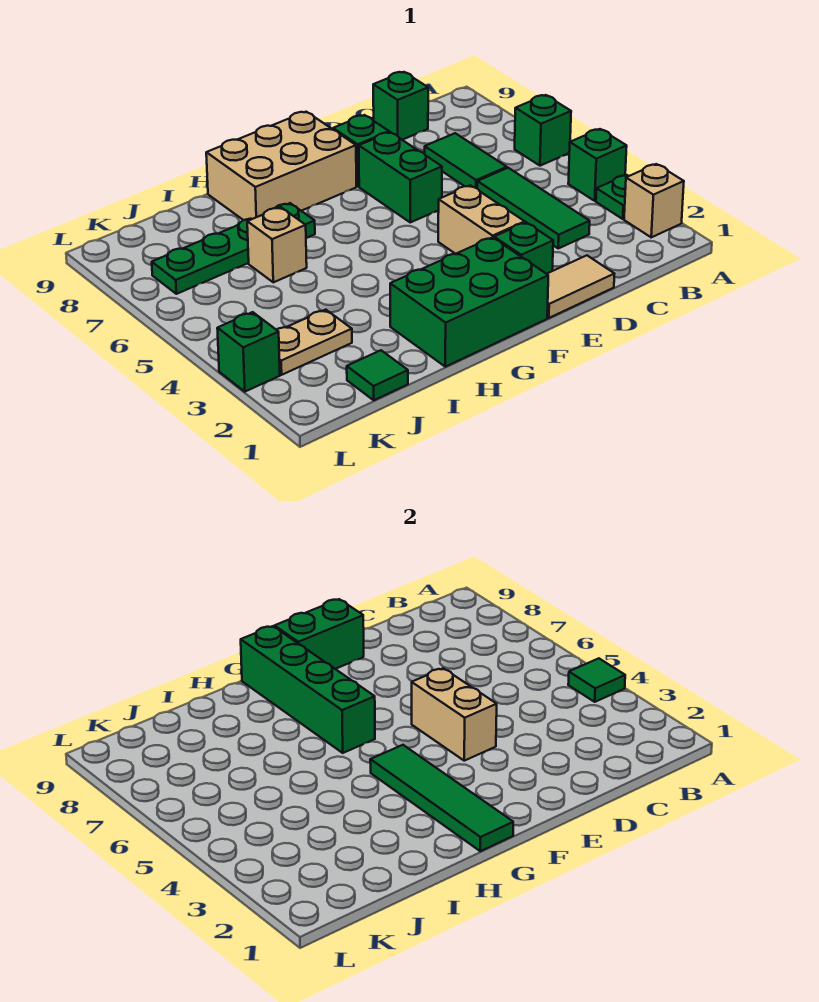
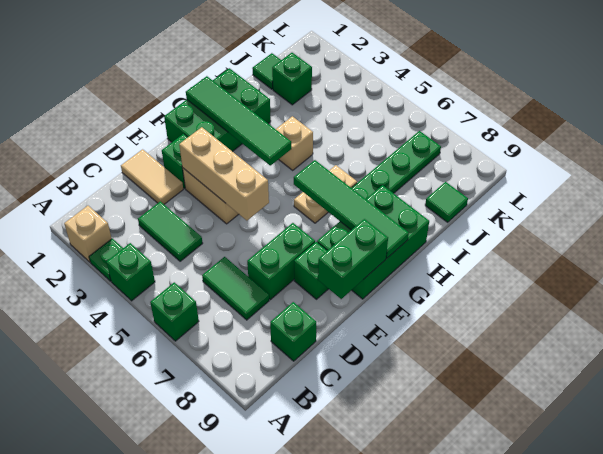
green tile A4 level 2 -> green tile J9 level 1
green tile C3:C5 level 1 -> green tile C3:C4 level 1
tan tile D1:E1 level 1 -> tan tile D1:D2 level 1
tan brick E4:E5 level 2 -> tan brick E3:E5 level 2
green brick E6:E7 level 1 -> green brick D7:E7 level 1
tan brick F8:H9 level 1 -> green brick F8:H9 level 1
green brick G6:G9 level 2 -> green tile G6:G9 level 2
tan brick I6 level 1 -> tan brick H4 level 1
tan plate J3:K3 level 1 -> tan plate G6:H6 level 1
green brick L3 level 1 -> green brick J2 level 1

